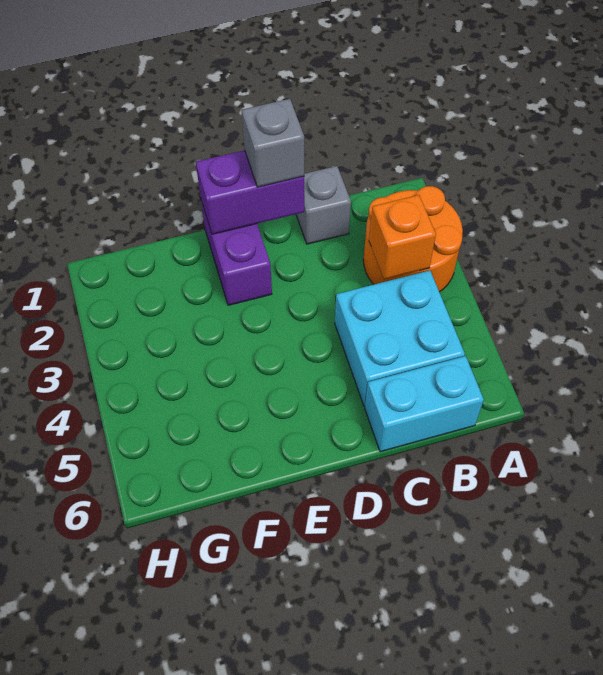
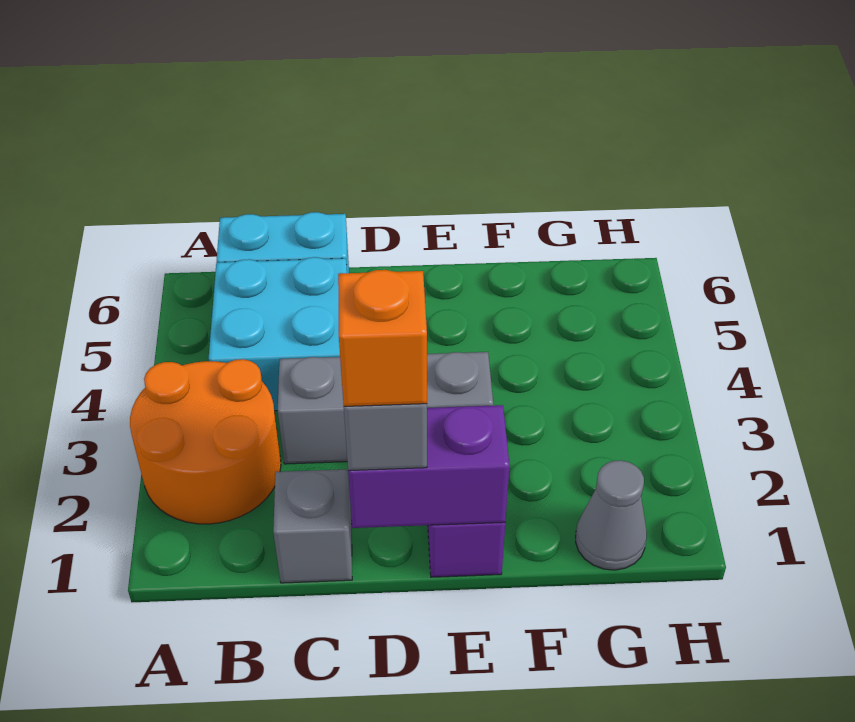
orange brick B3 level 2 -> orange brick D1 level 4
none -> grey brick C3:E3 level 1
none -> grey cone G1 level 1

